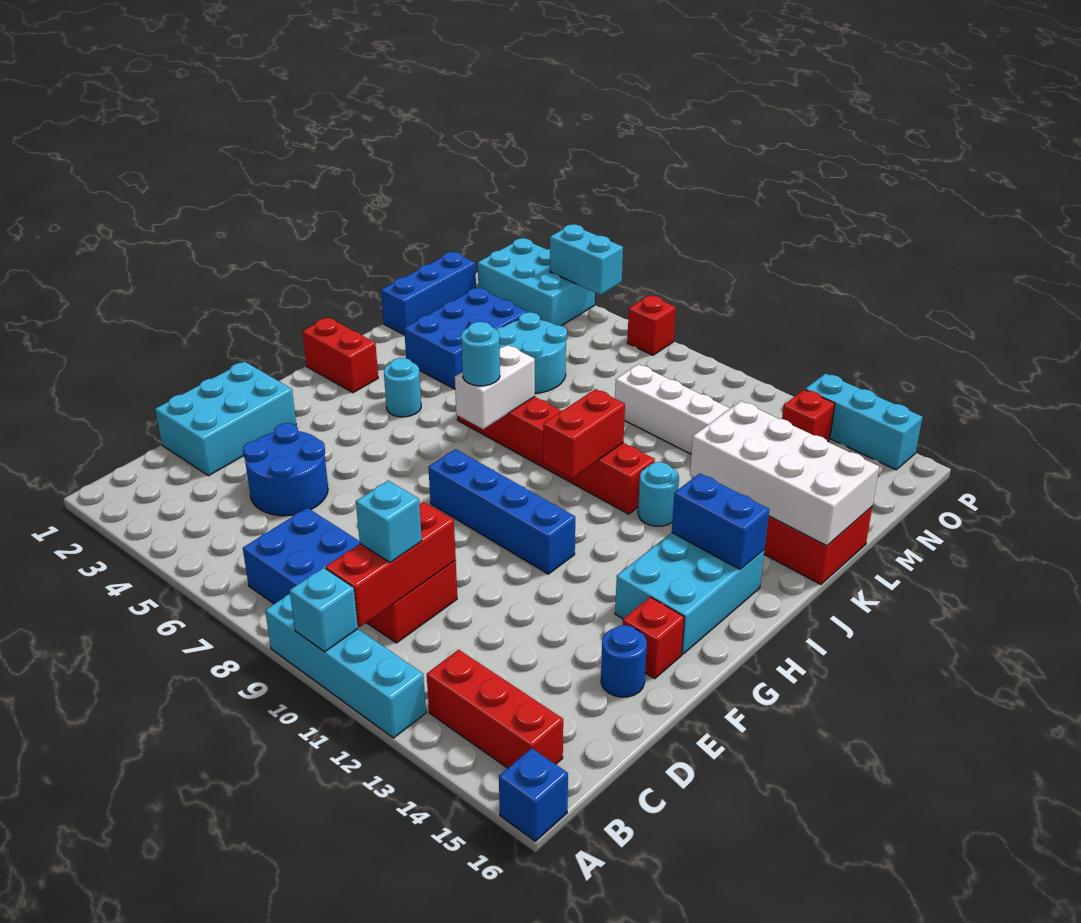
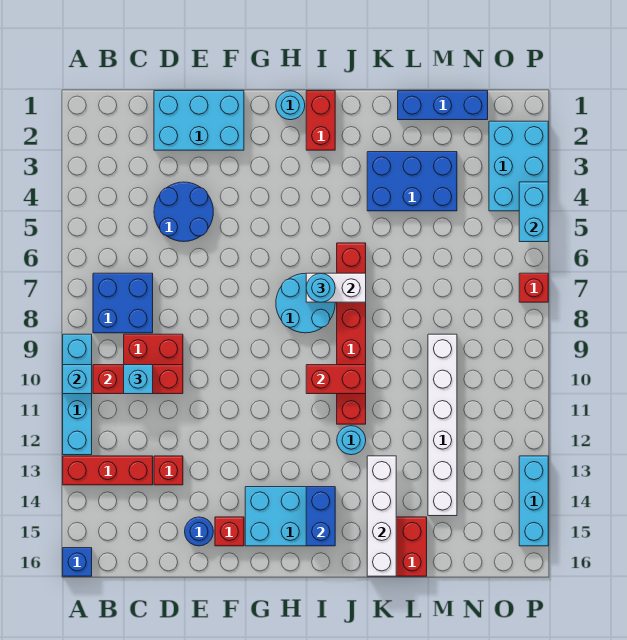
red brick B13:B15 level 1 -> red brick A13:C13 level 1
blue brick G8:G11 level 1 -> none
cyan round brick I4 level 1 -> cyan round brick H1 level 1
white brick K13:L16 level 2 -> white brick K13:K16 level 2
cyan round brick L5:M6 level 1 -> cyan round brick H7:I8 level 1
red brick O13 level 1 -> red brick D13 level 1

